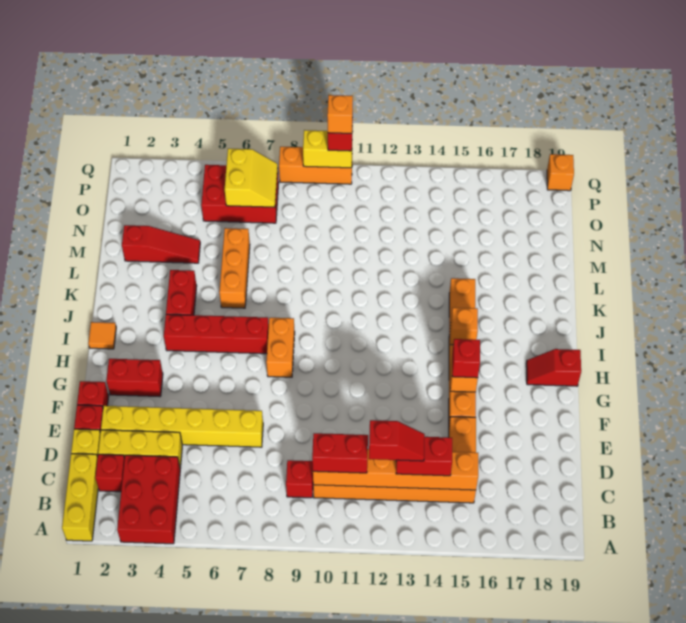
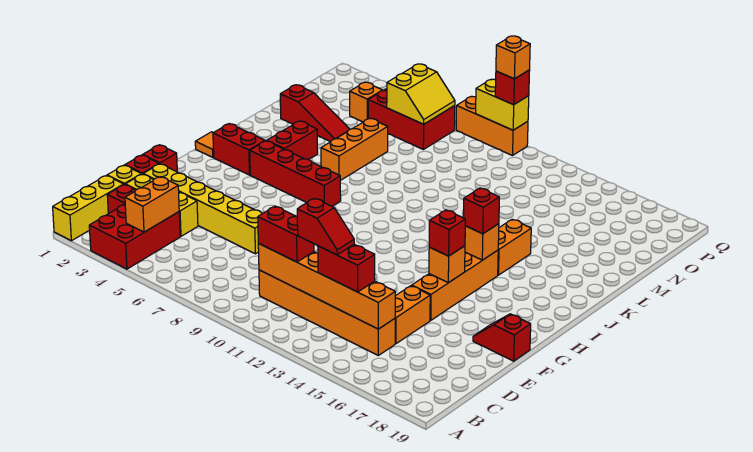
red brick C9 level 1 -> red brick I15 level 3
red brick G2:G3 level 1 -> red brick I2:I3 level 1
orange brick H8:I8 level 1 -> orange brick B4:C4 level 2
red slope H18:H19 level 1 top 19 -> red slope F18:F19 level 1 top 19
orange brick Q19 level 1 -> orange brick O4 level 1

